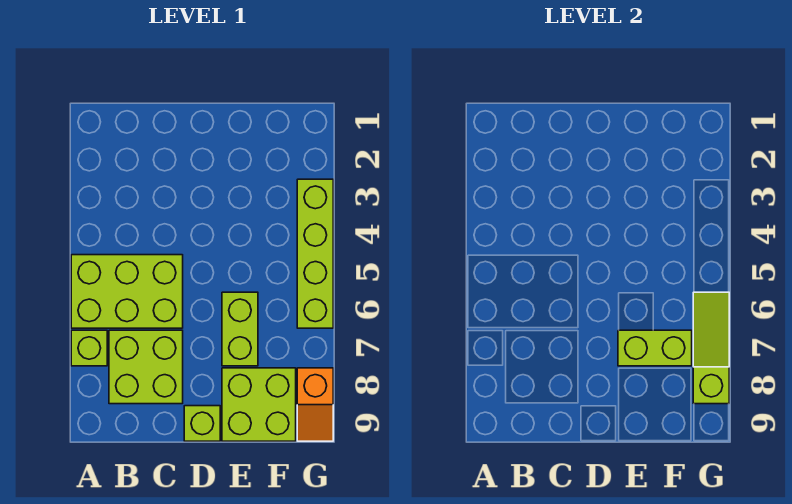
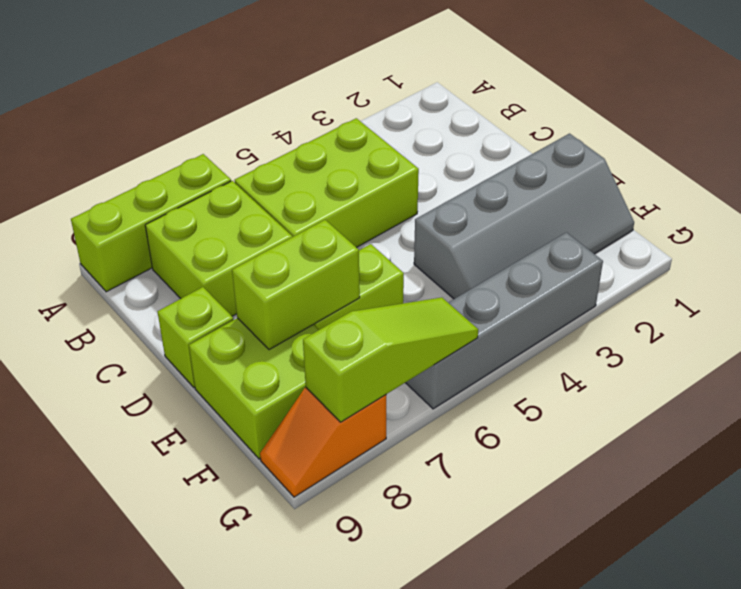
lime brick A5:C6 level 1 -> lime brick B4:C6 level 1
lime brick A7 level 1 -> lime brick A7:A9 level 1
none -> grey slope E1:F4 level 1 top E
lime brick E7:F7 level 2 -> lime brick E7:E8 level 2
lime brick G3:G6 level 1 -> grey brick G3:G6 level 1

